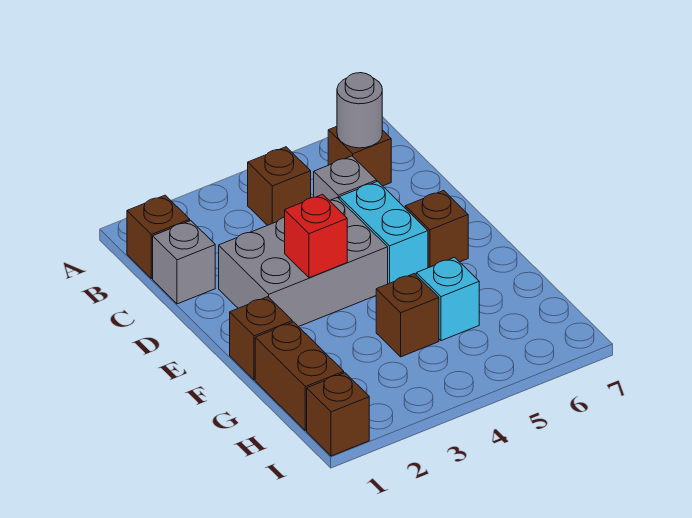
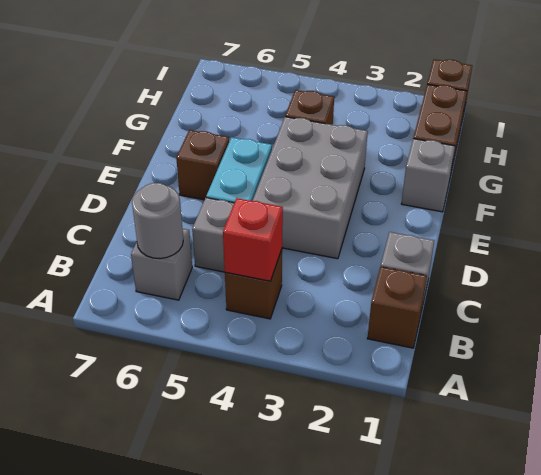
brown brick B6 level 1 -> grey brick B6 level 1
grey brick D2:E4 level 1 -> grey brick D3:F4 level 1
red brick E3 level 2 -> red brick B4 level 2
brown brick F1 level 1 -> grey brick F1 level 1
cyan brick G5 level 1 -> none

